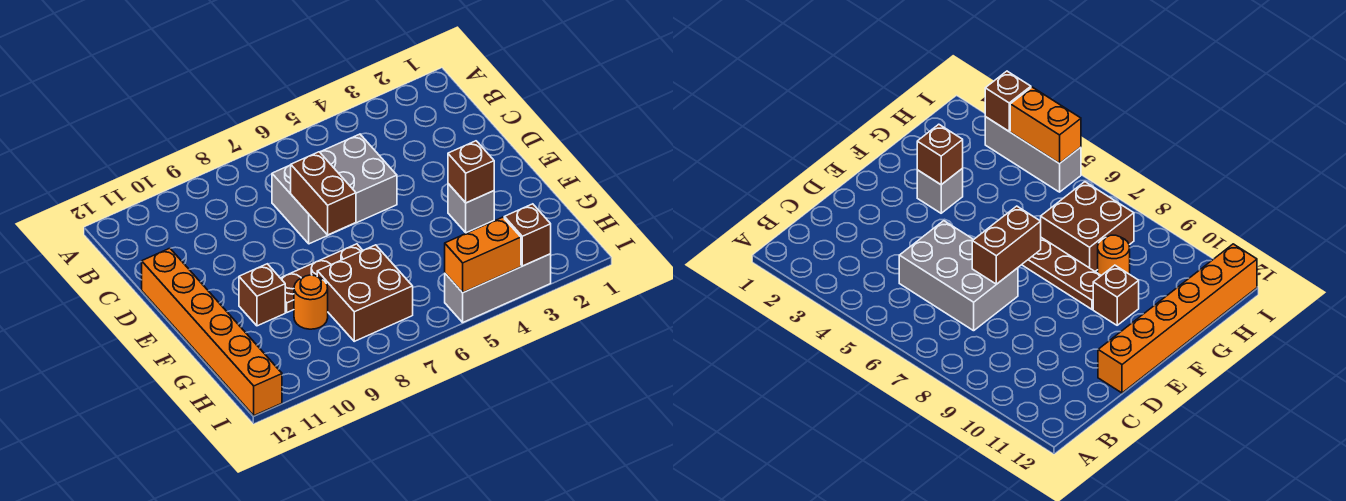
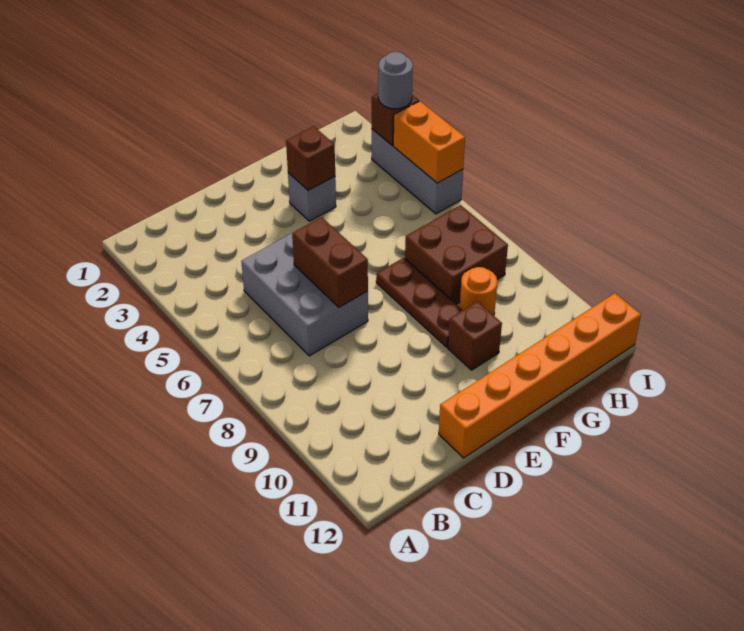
brown brick D7:E7 level 2 -> brown brick D6:D7 level 2
none -> grey round brick I3 level 3

